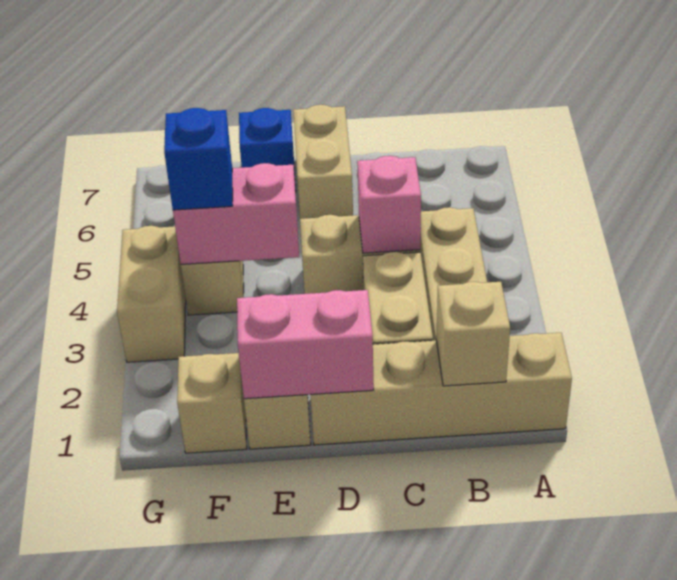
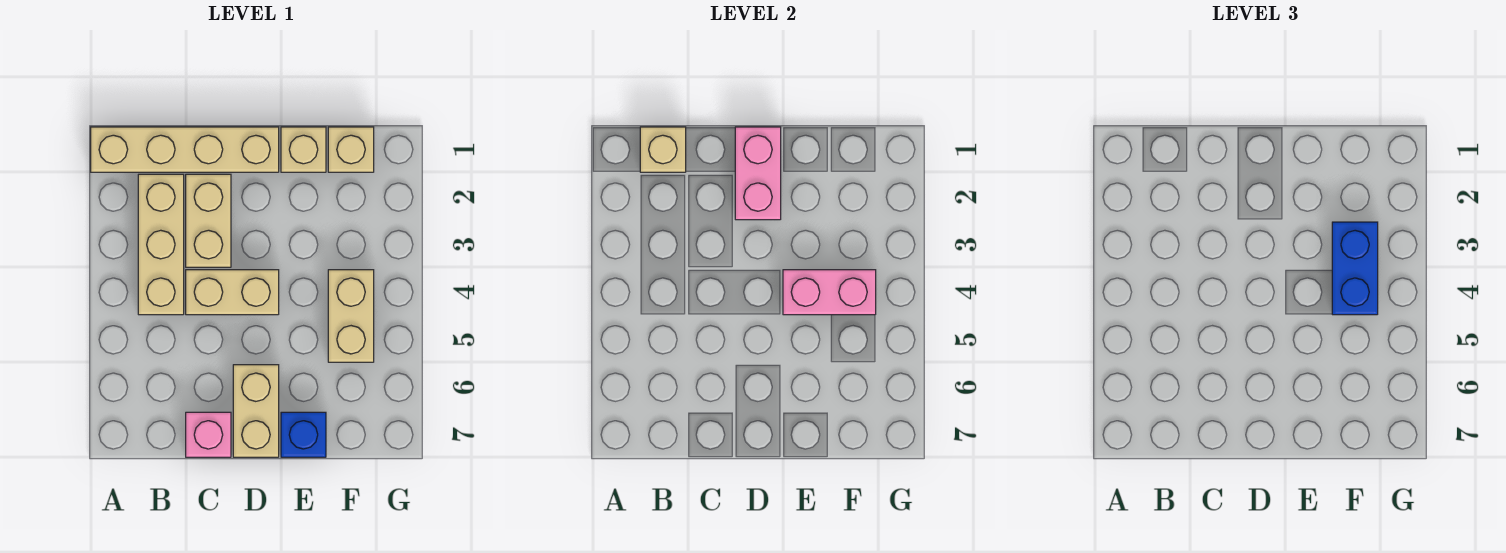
pink brick C4 level 2 -> pink brick C7 level 1
pink brick D1:E1 level 2 -> pink brick D1:D2 level 2
blue brick F4 level 3 -> blue brick F3:F4 level 3
tan brick G3:G4 level 1 -> none

